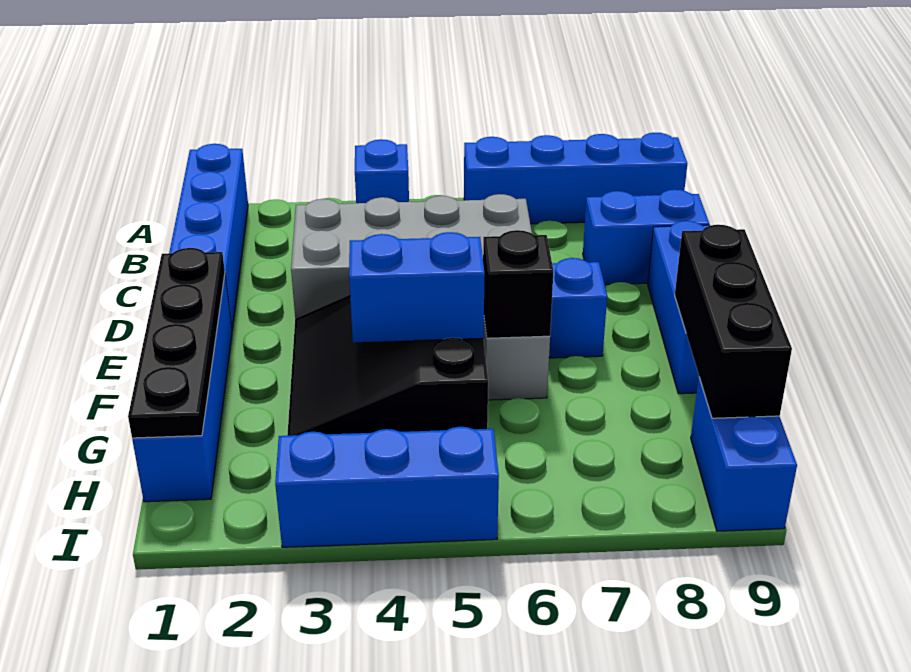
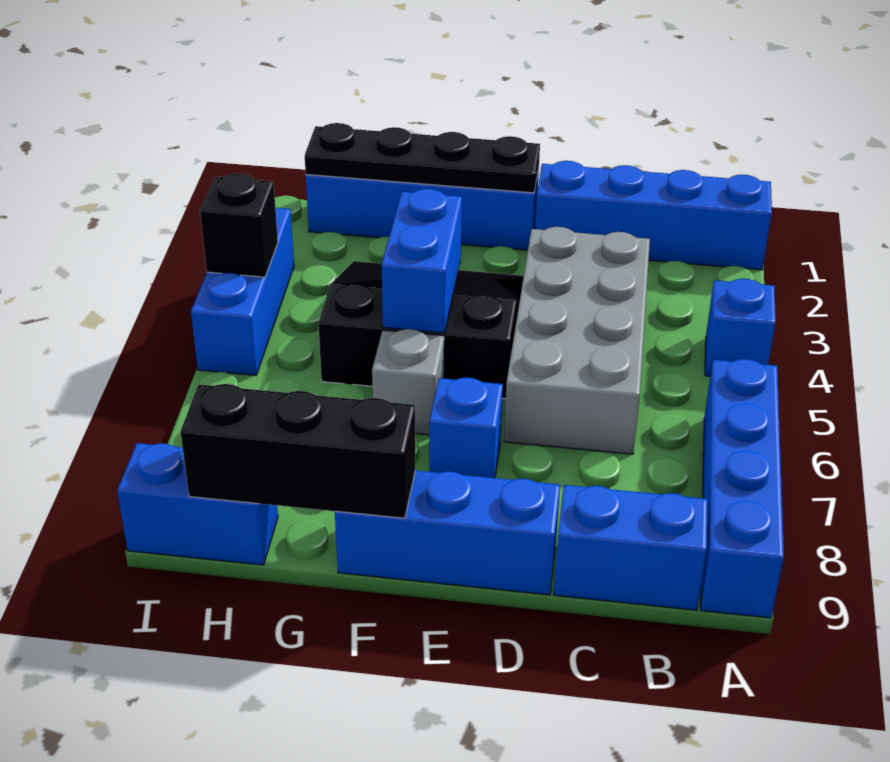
blue brick C8:C9 level 1 -> blue brick B9:C9 level 1
black brick F6 level 2 -> black brick I4 level 2

